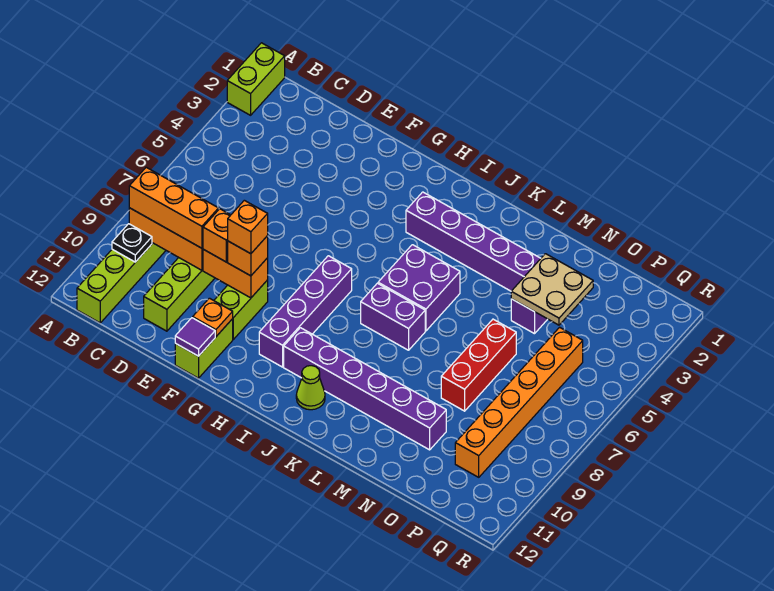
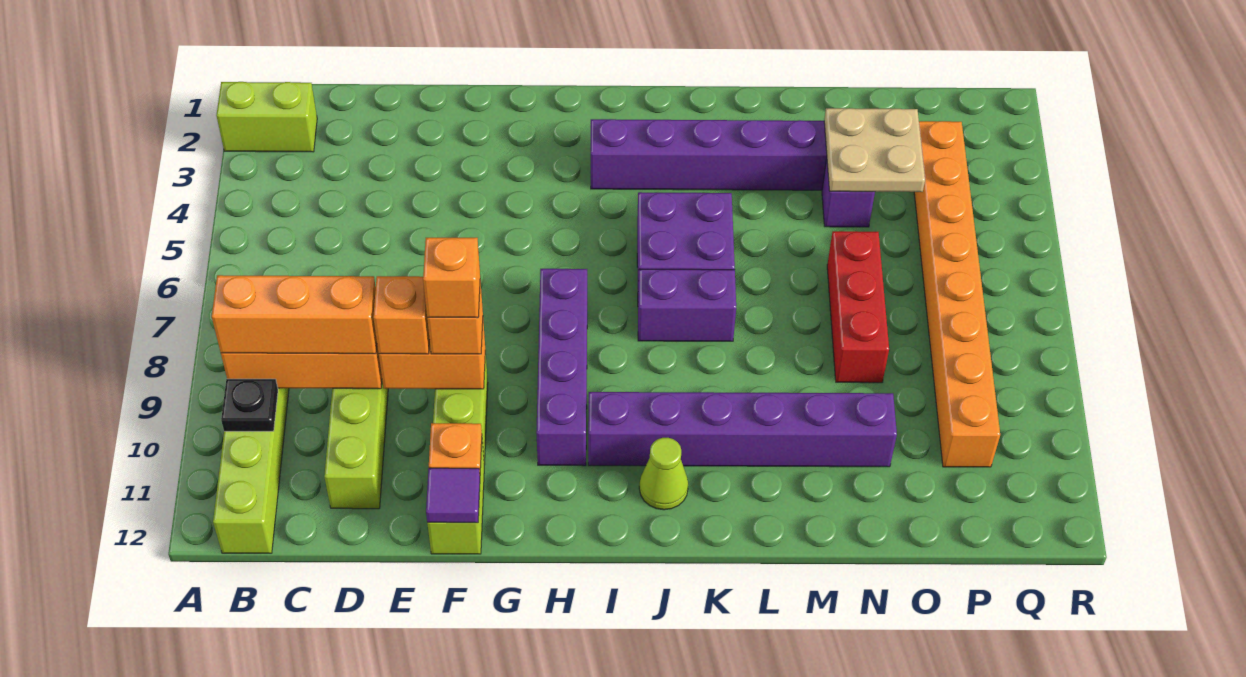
lime brick A1:A2 level 1 -> lime brick A2:B2 level 1
orange brick P5:P10 level 1 -> orange brick P3:P10 level 1

